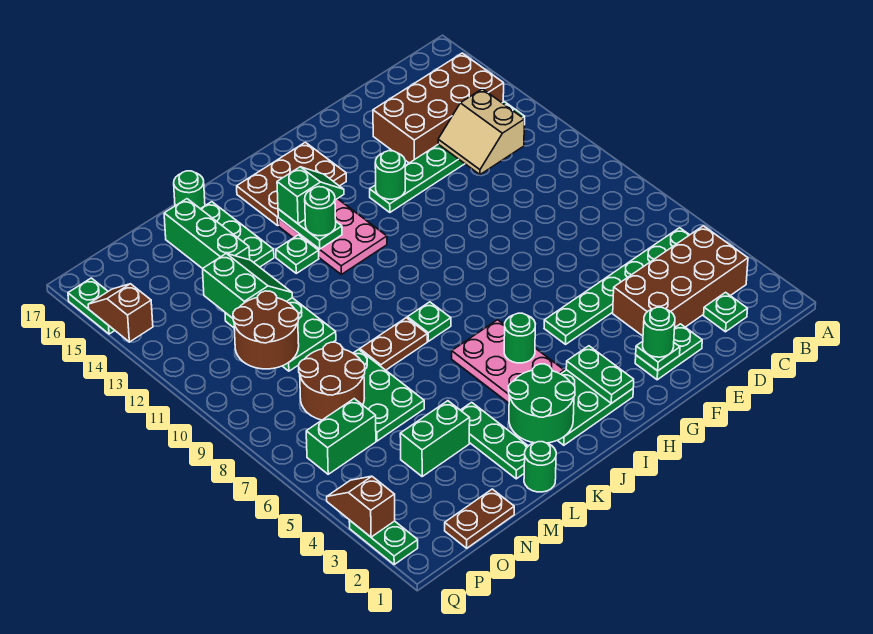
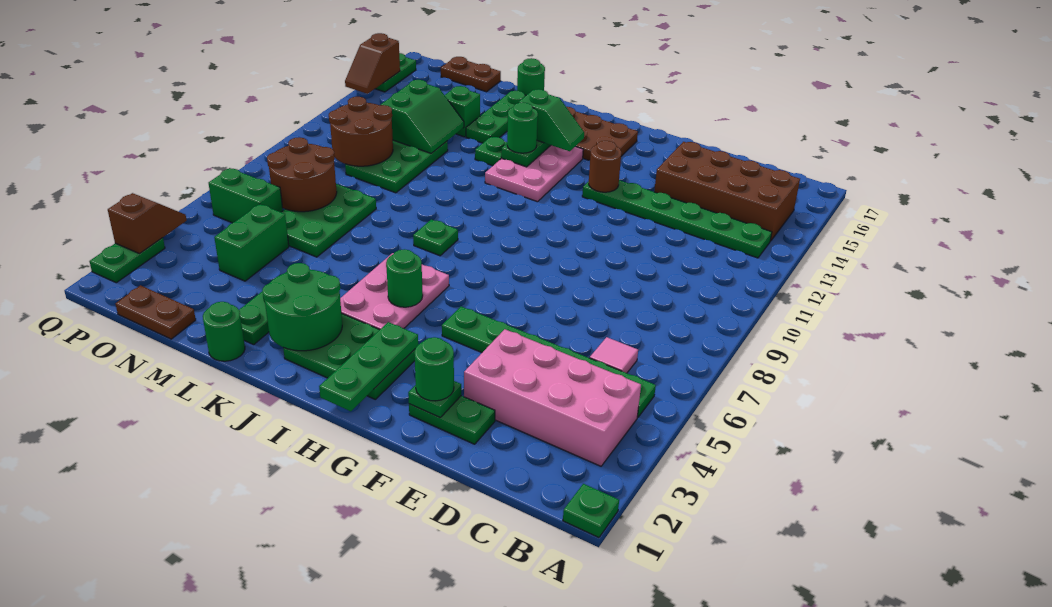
brown brick B3:E4 level 1 -> pink brick B3:E4 level 1
green plate C2 level 1 -> green plate A1 level 1
none -> pink tile C6 level 1
tan slope C12:D13 level 2 top C -> none
green round brick G13 level 2 -> brown round brick G13 level 2
green plate H2:H3 level 2 -> green plate H1:H3 level 2
brown plate K8:L8 level 1 -> brown plate N17:O17 level 1
green brick M4:N4 level 1 -> green brick N4:N5 level 1
green brick M14:M16 level 1 -> green brick M14 level 1
brown slope Q14:Q15 level 2 top 14 -> brown slope Q14:Q15 level 2 top 15

